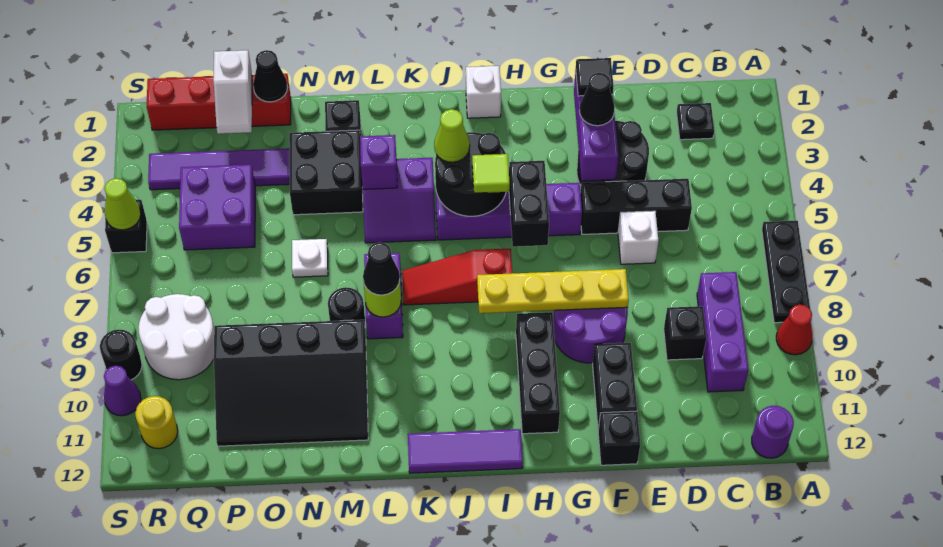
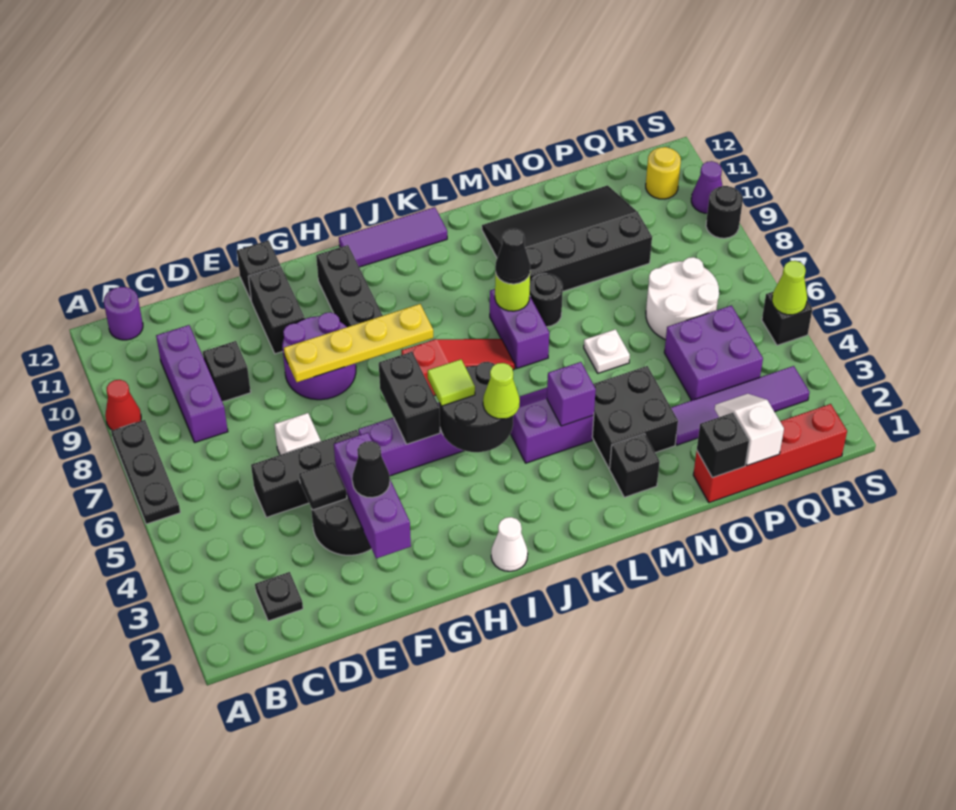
black tile F2 level 3 -> black tile E4 level 2
white brick I1 level 1 -> white cone I1 level 1
black cone O1 level 2 -> black brick O1 level 2
white round brick Q8:R9 level 1 -> white round brick P6:Q7 level 1

